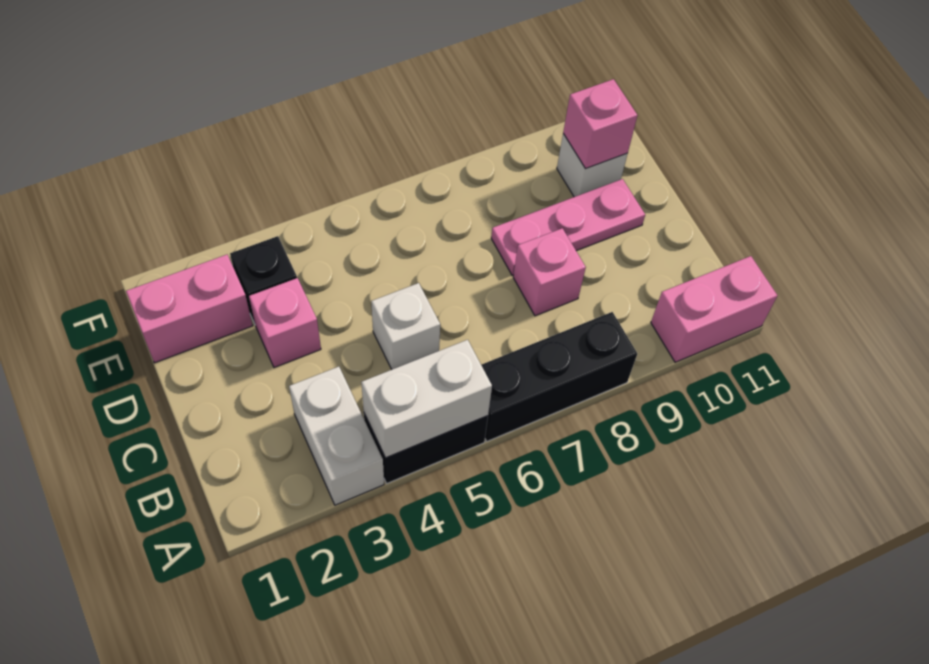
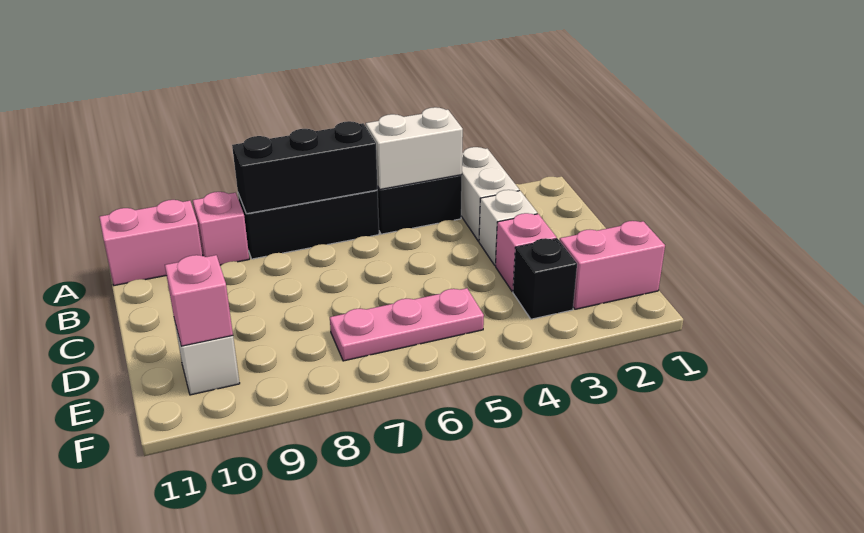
none -> black brick A6:A8 level 2
white brick C5 level 1 -> white brick C3 level 1
pink brick C8 level 1 -> pink brick A9 level 1
pink plate D8:D10 level 1 -> pink plate E5:E7 level 1

